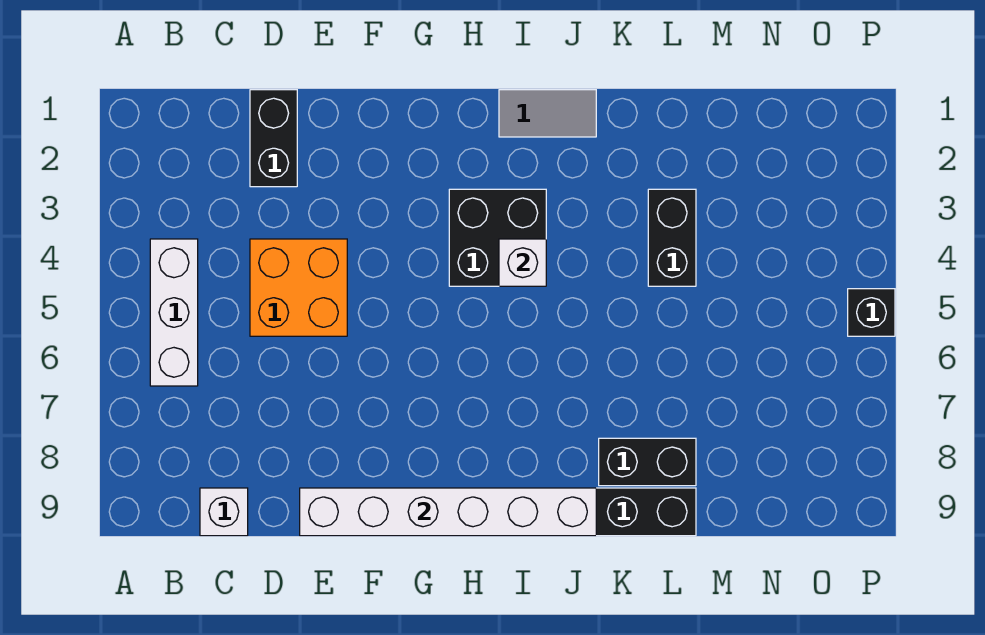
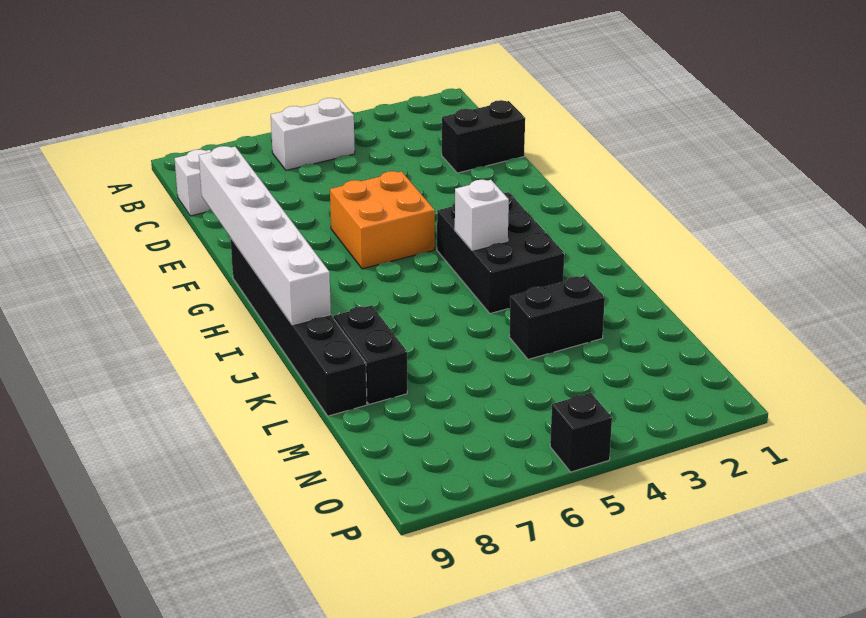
white brick B4:B6 level 1 -> white brick B5:B6 level 1
orange brick D4:E5 level 1 -> orange brick F5:G6 level 1
black brick H3:I4 level 1 -> black brick H3:J4 level 1
grey tile I1:J1 level 1 -> none

